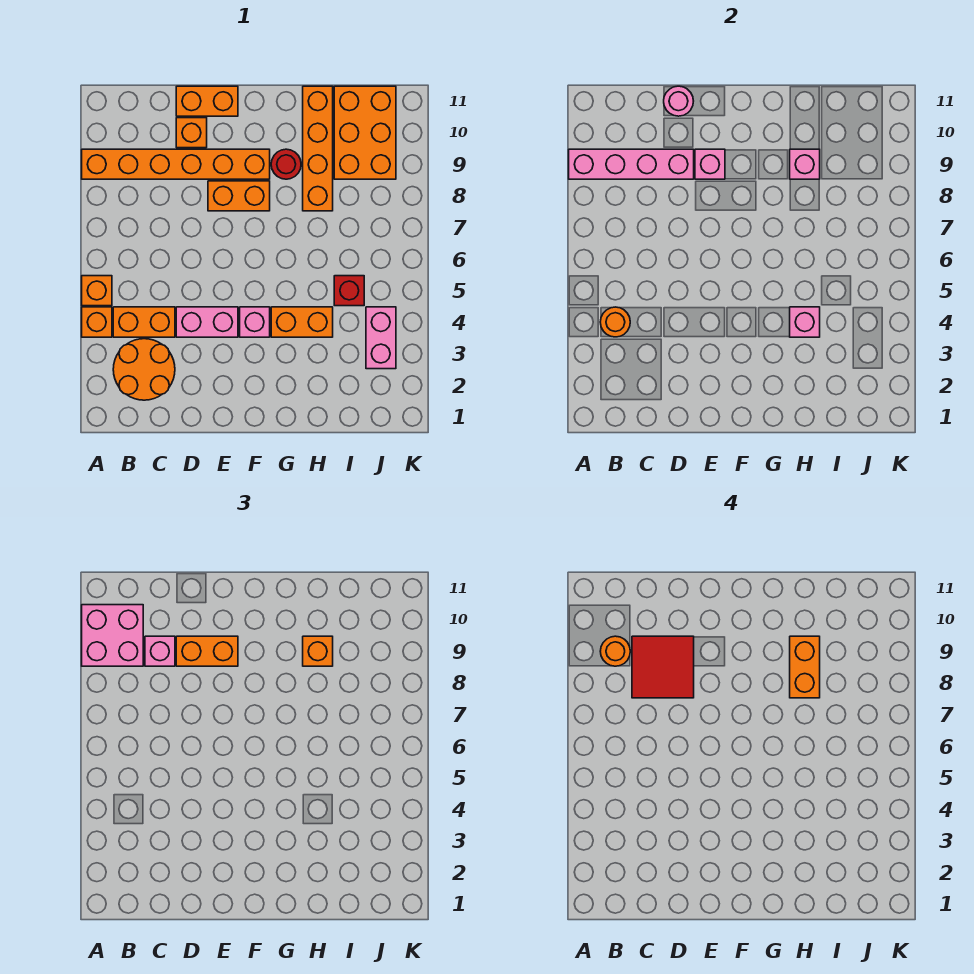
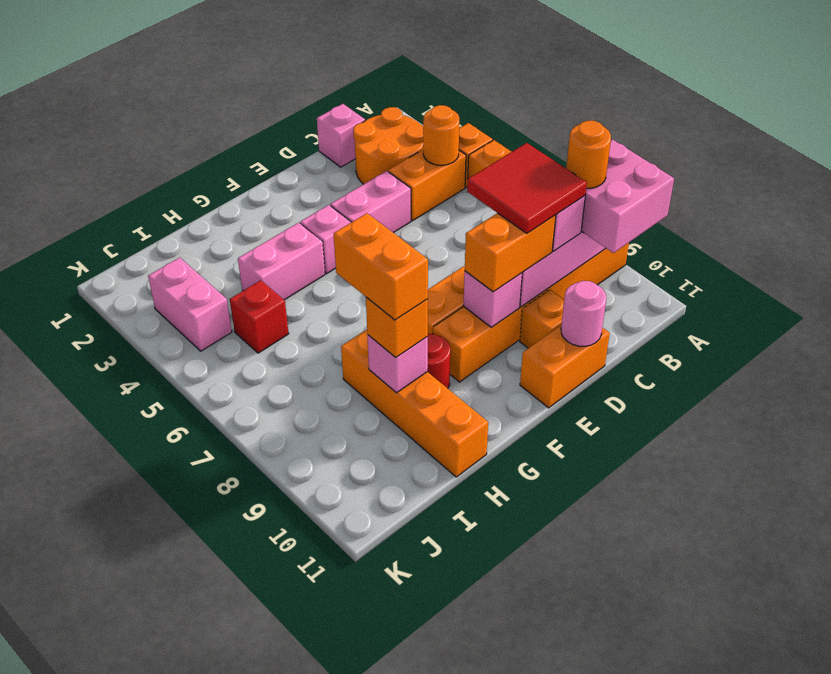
orange brick G4:H4 level 1 -> pink brick G4:H4 level 1
pink brick H4 level 2 -> pink brick C1 level 1
orange brick I9:J11 level 1 -> none

